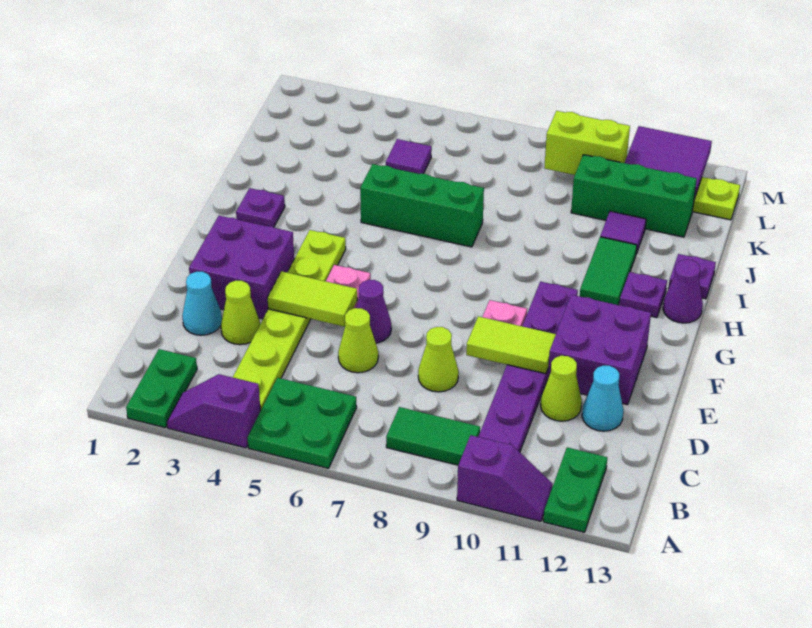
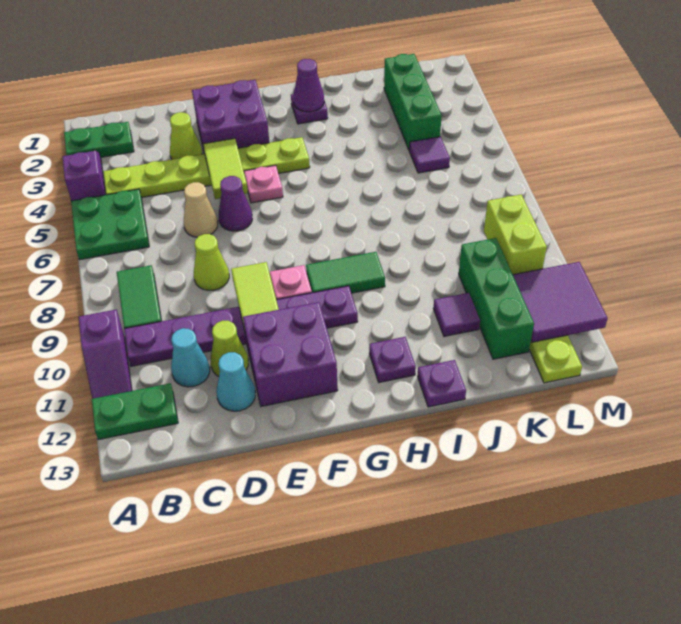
cyan cone D2 level 1 -> cyan cone C11 level 1
lime cone D6 level 1 -> tan cone D6 level 1
green tile H11:I11 level 1 -> green tile G9:H9 level 1
purple cone H13 level 1 -> purple cone H2 level 2
green brick I5:I7 level 1 -> green brick K2:K4 level 1

